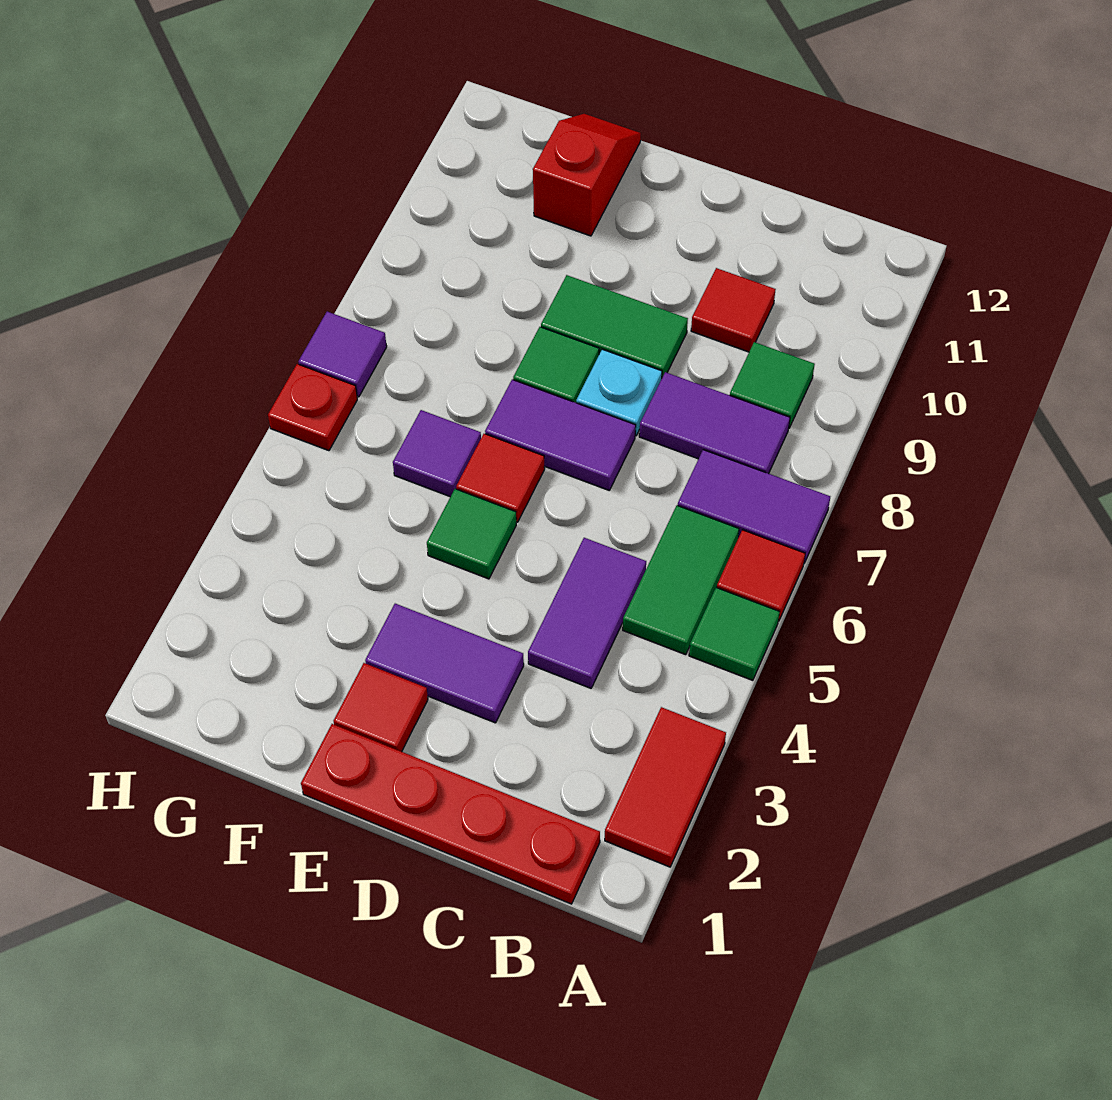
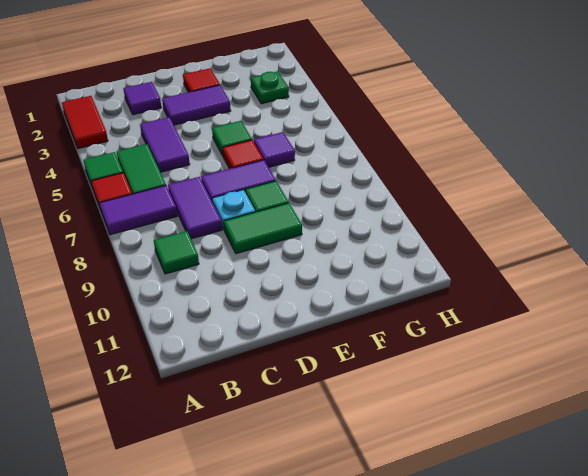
red plate B1:E1 level 1 -> none
purple tile B8:C8 level 1 -> purple tile C7:C8 level 1
red tile C10 level 1 -> none
red slope F11:F12 level 1 top 11 -> none
none -> green plate G3 level 1
red plate H6 level 1 -> none
purple tile H7 level 1 -> purple tile C2 level 1

